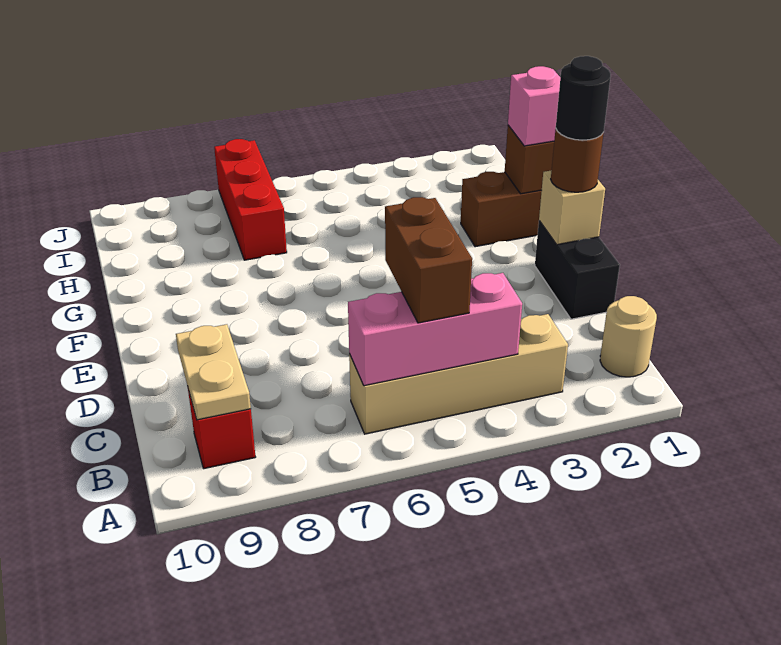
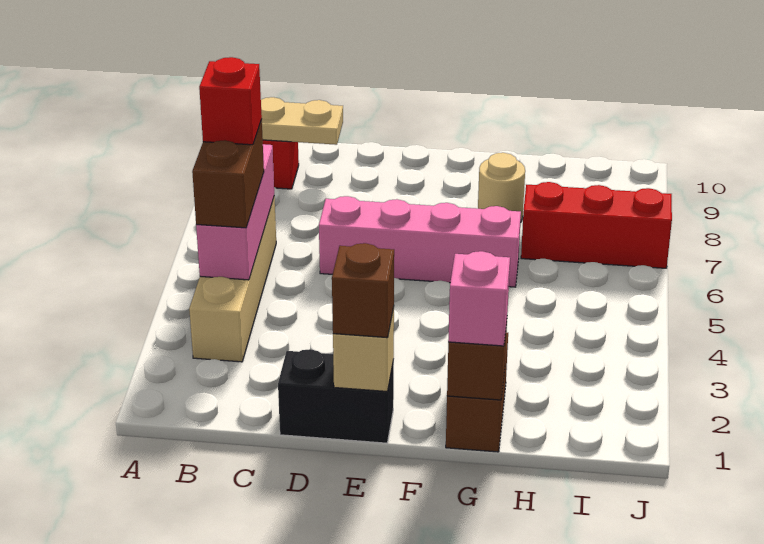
tan round brick B1 level 1 -> tan round brick G8 level 1
brown brick B5:C5 level 3 -> brown brick B4:B5 level 3
none -> red brick B5 level 4
none -> pink brick D6:G6 level 1
brown round brick E1 level 3 -> brown brick E1 level 3
black round brick E1 level 4 -> none

